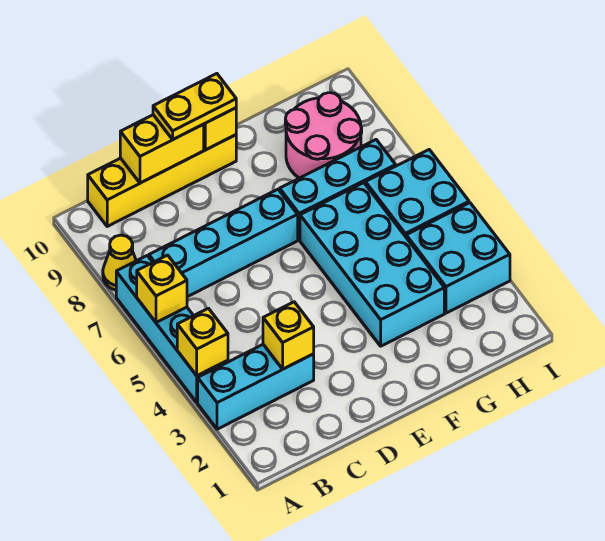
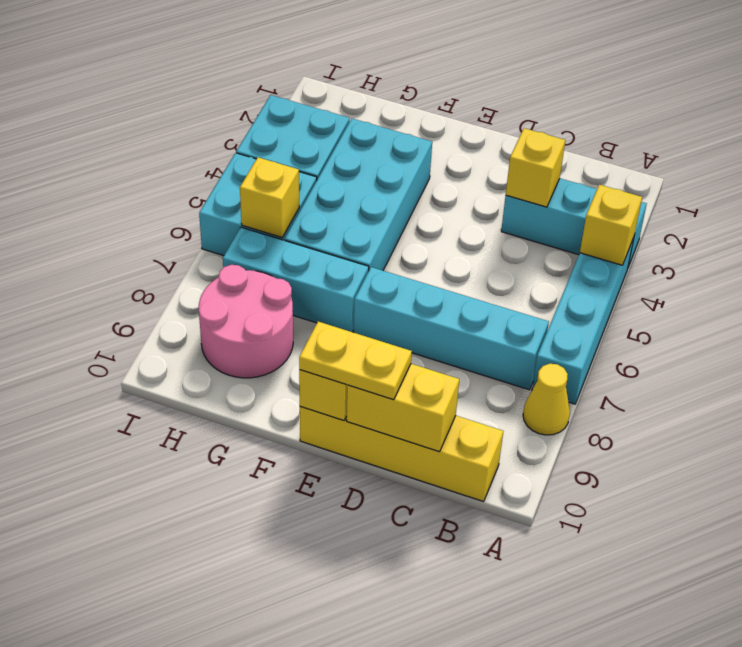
yellow brick A6 level 2 -> yellow brick H6 level 2

